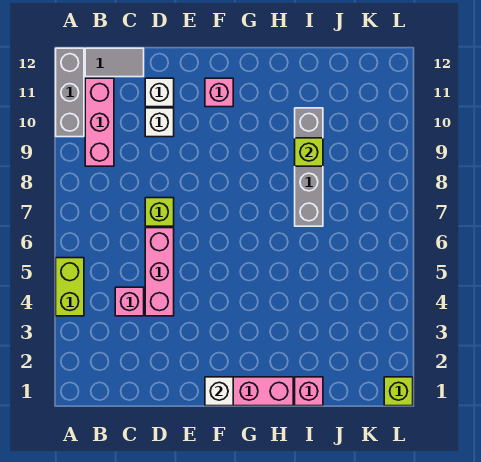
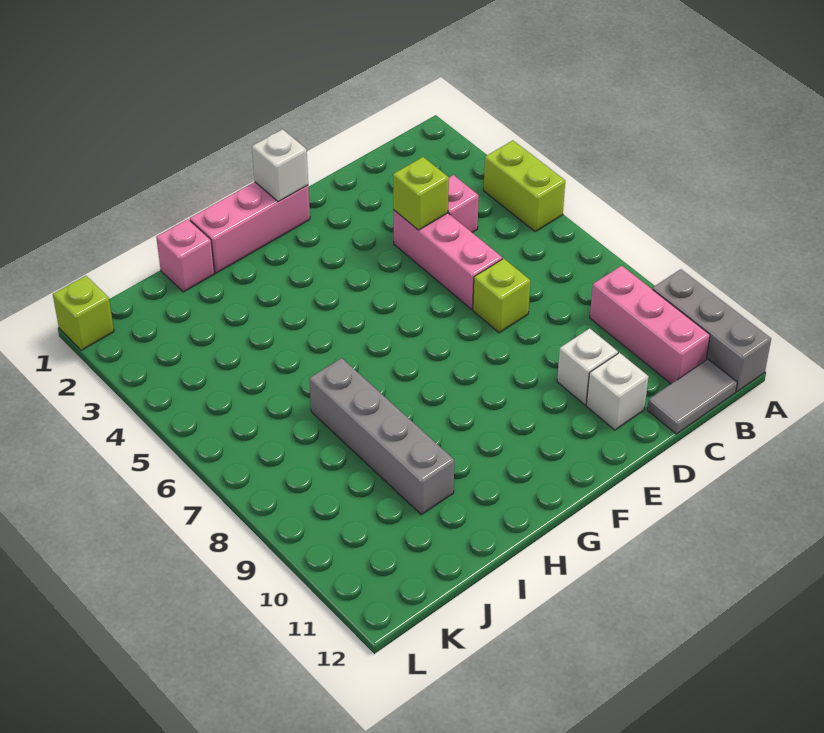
pink brick F11 level 1 -> none
lime brick I9 level 2 -> lime brick D4 level 2

